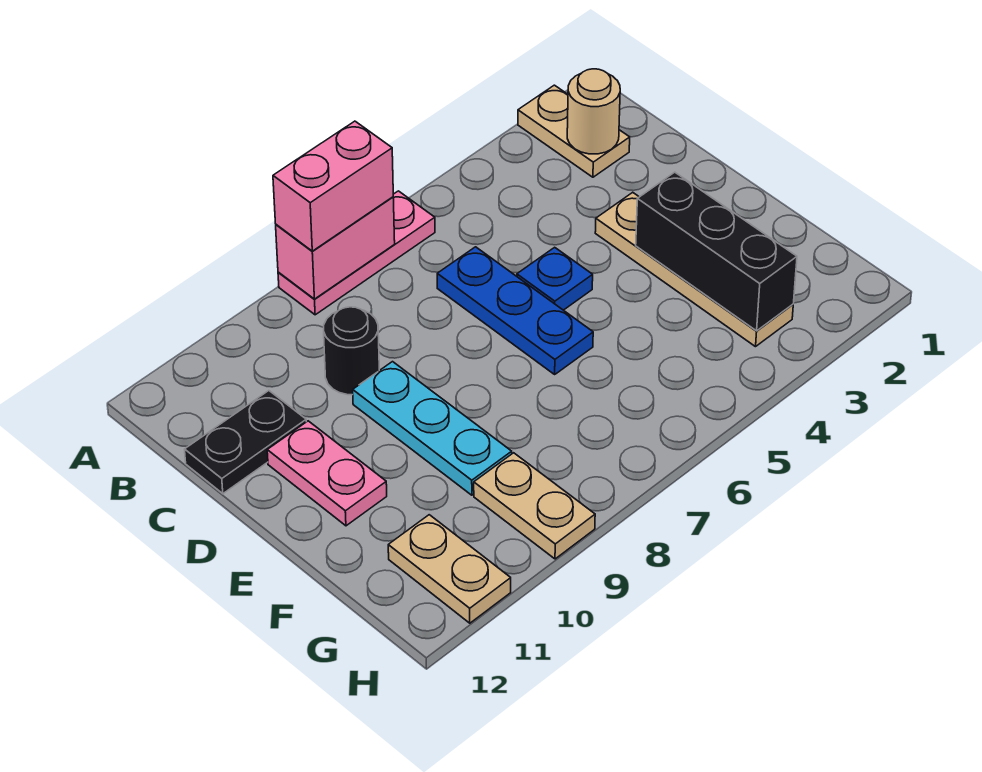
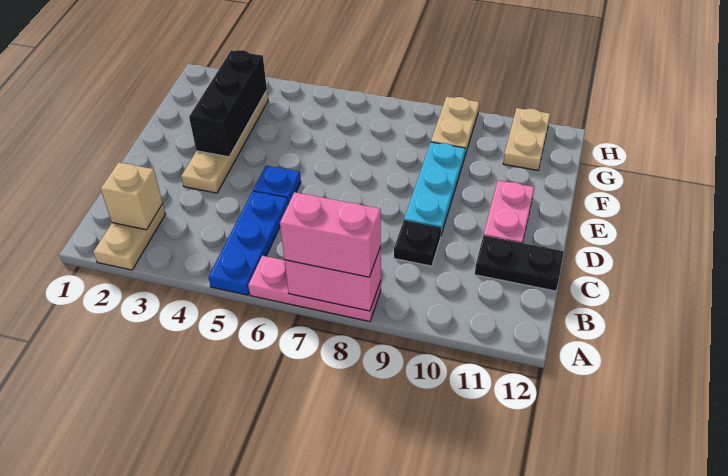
tan round brick B2 level 2 -> tan brick B2 level 2
blue plate C6:E6 level 1 -> blue plate A5:C5 level 1
black round brick C9 level 1 -> black plate C9 level 1

